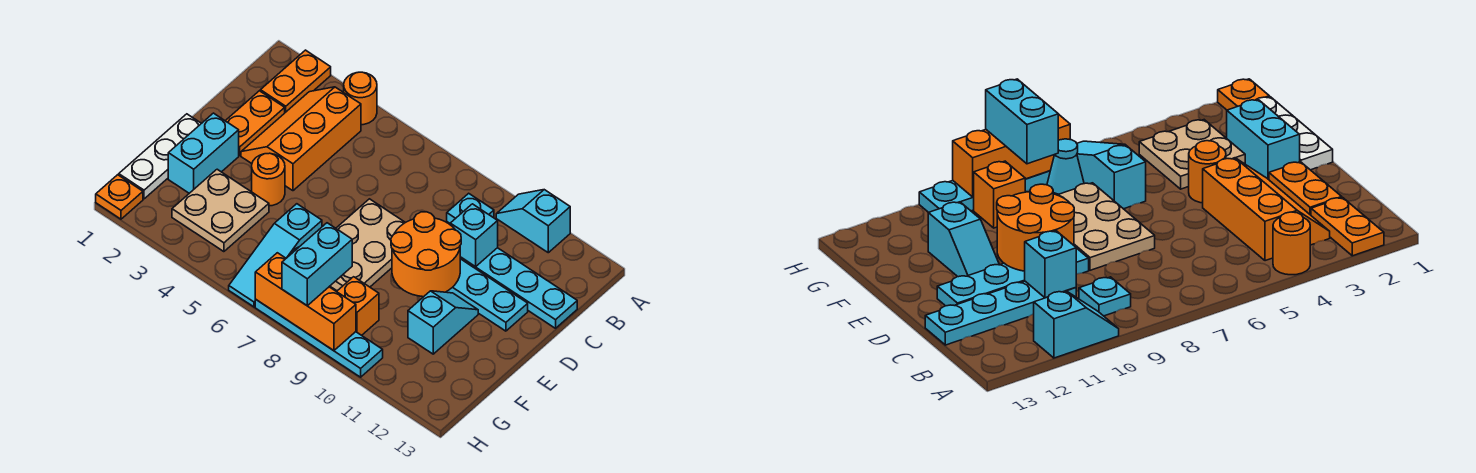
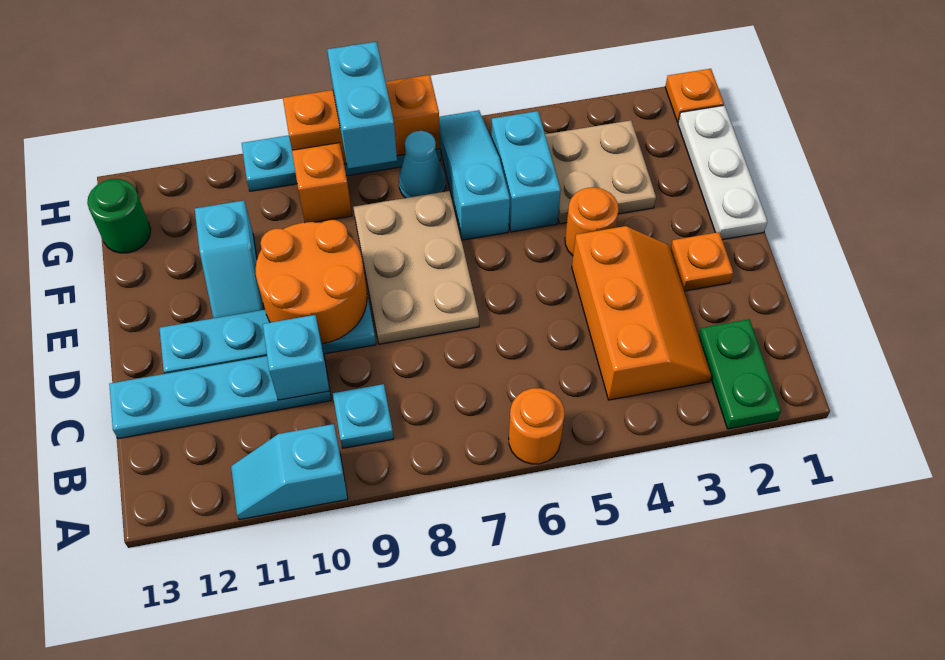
orange plate A2:B2 level 1 -> green plate A2:B2 level 1
orange round brick A4 level 1 -> orange round brick A6 level 1
cyan slope A10:A11 level 1 top 11 -> cyan slope A10:A11 level 1 top 10
orange plate C2:D2 level 1 -> orange plate D2 level 1
cyan brick E2:F2 level 1 -> cyan brick F5:G5 level 1
none -> green round brick G13 level 1

